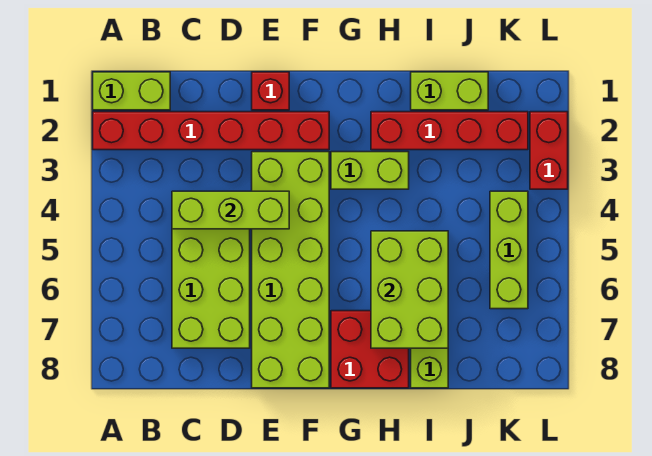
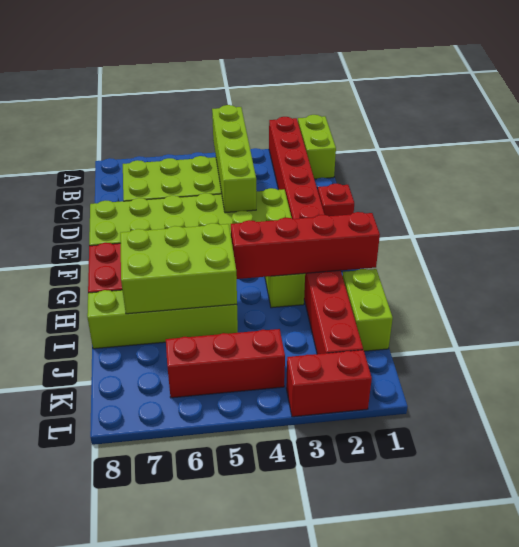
lime brick C4:E4 level 2 -> lime brick B4:E4 level 2
none -> red brick H1:H4 level 2
lime brick K4:K6 level 1 -> red brick K4:K6 level 1

